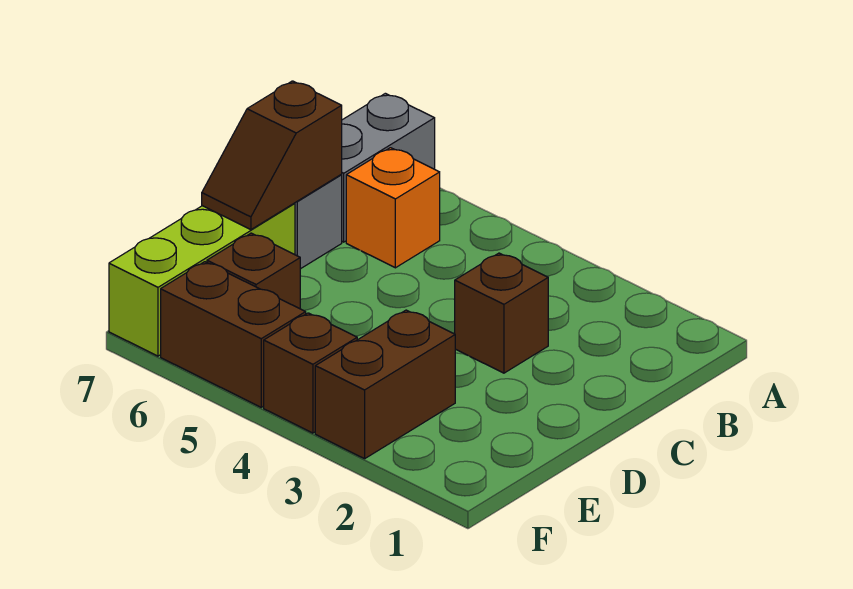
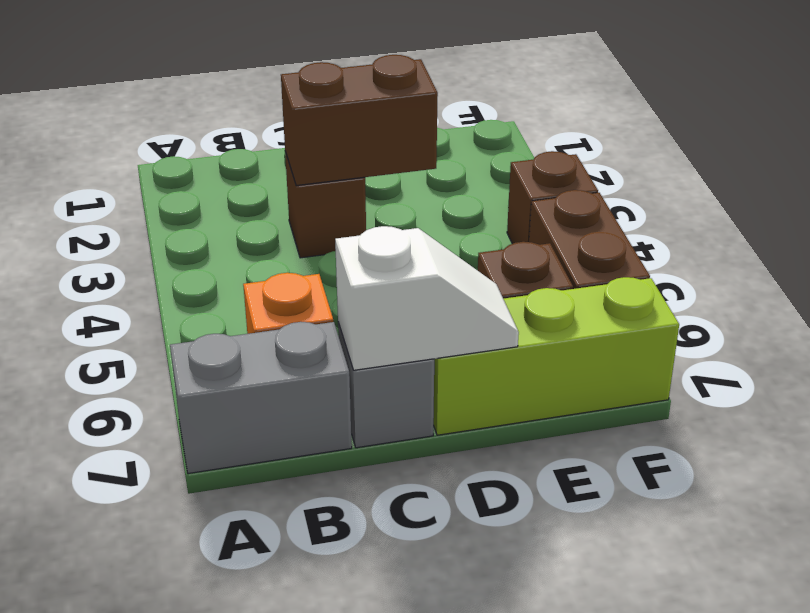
brown slope C7:D7 level 2 top C -> white slope C7:D7 level 2 top C
brown brick E3:F3 level 1 -> brown brick C3:D3 level 2

